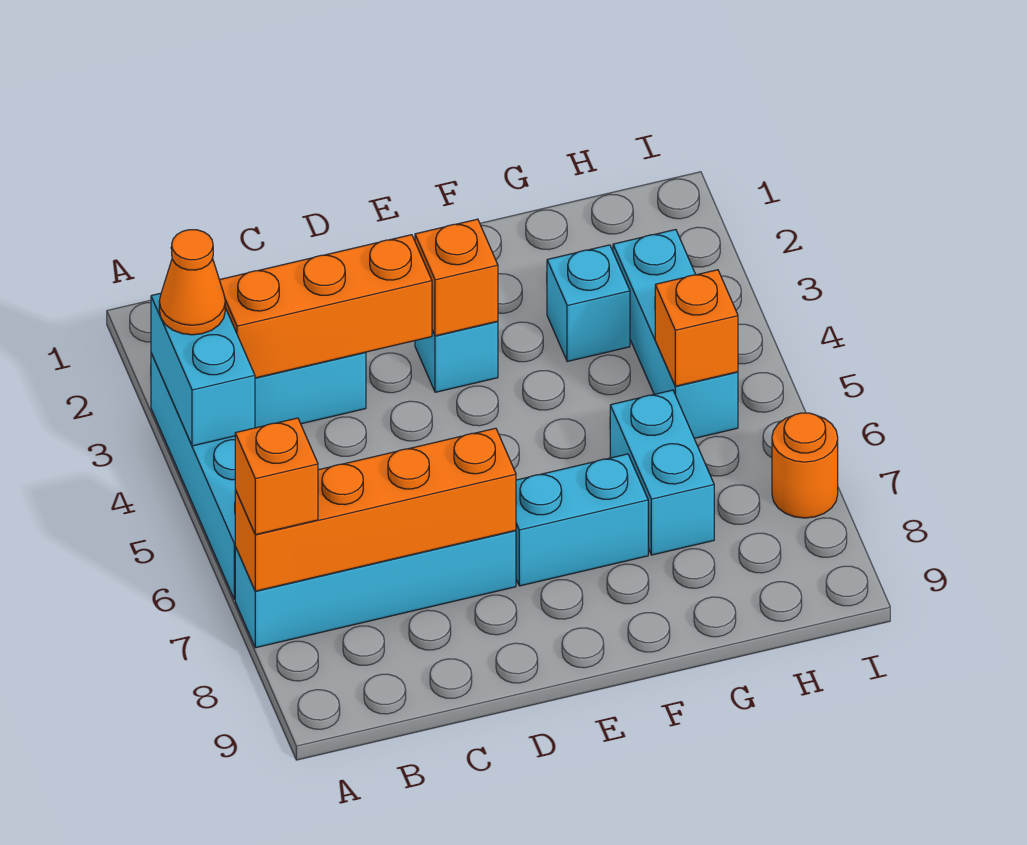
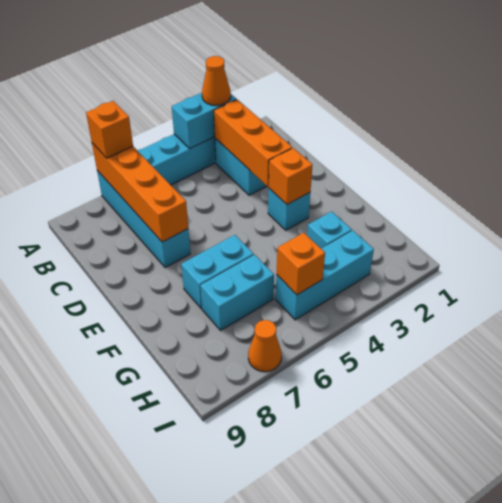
cyan brick E7:F7 level 1 -> cyan brick F6:F7 level 1
orange round brick I7 level 1 -> orange cone I7 level 1

